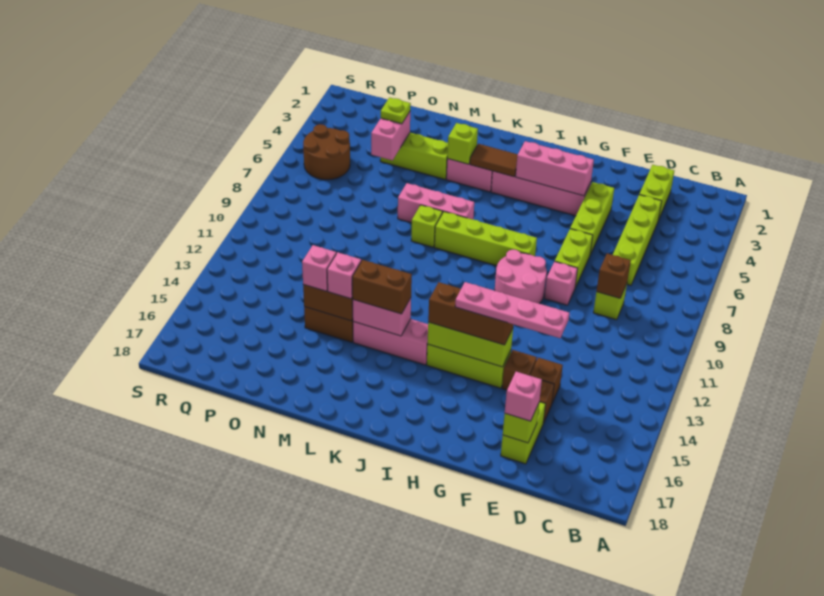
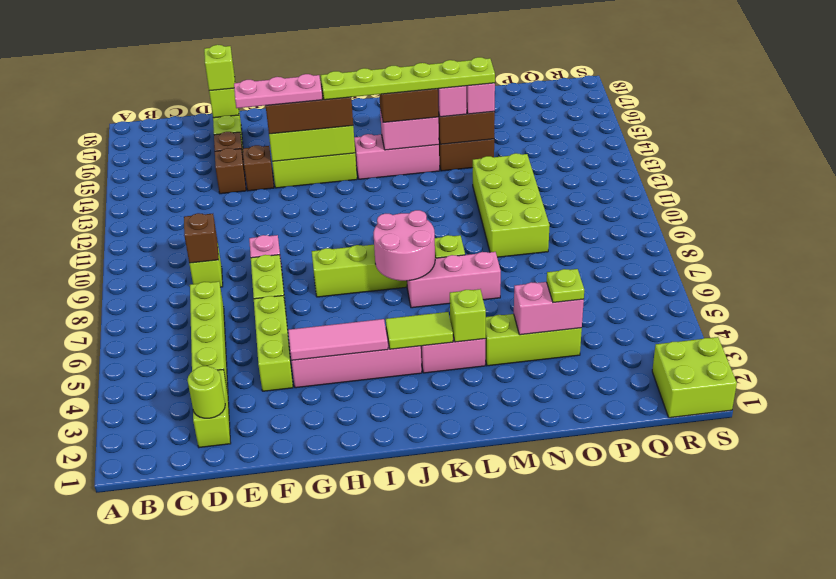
none -> lime round brick D2 level 2
pink plate E14:H14 level 4 -> pink plate F14:H14 level 4
pink brick E17 level 3 -> lime brick E17 level 3
pink brick G4:I4 level 2 -> pink tile G4:I4 level 2
pink round brick G9:H10 level 1 -> pink round brick J7:K8 level 2
none -> lime plate I14:N14 level 4
brown tile J4:K4 level 2 -> lime tile J4:K4 level 2
none -> lime brick N9:O12 level 1
pink brick O4:O5 level 2 -> pink brick N4:O4 level 2
brown round brick Q5:R6 level 1 -> none
none -> lime brick R1:S2 level 1

